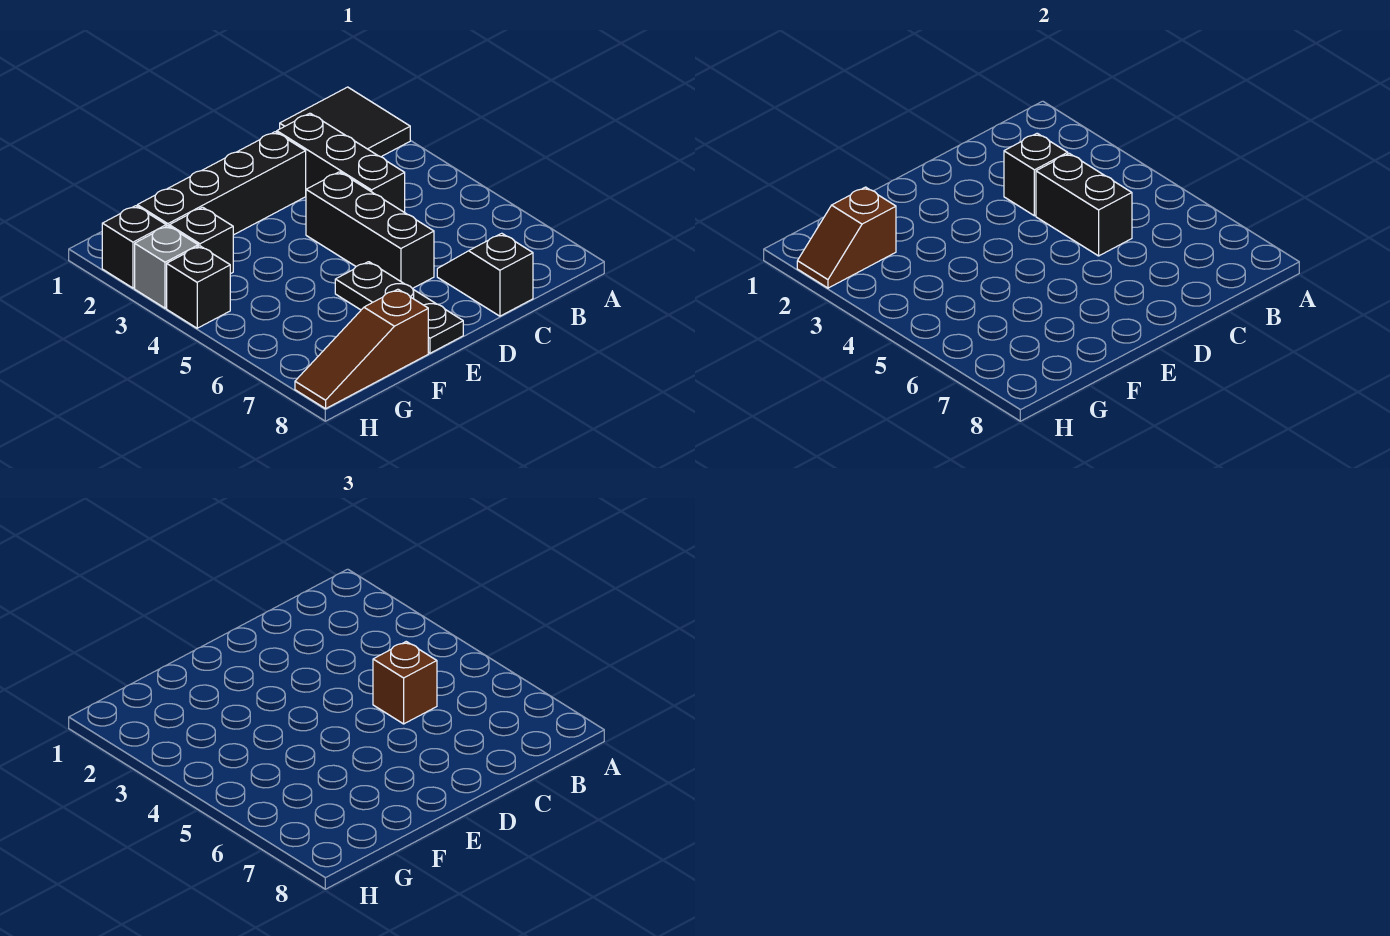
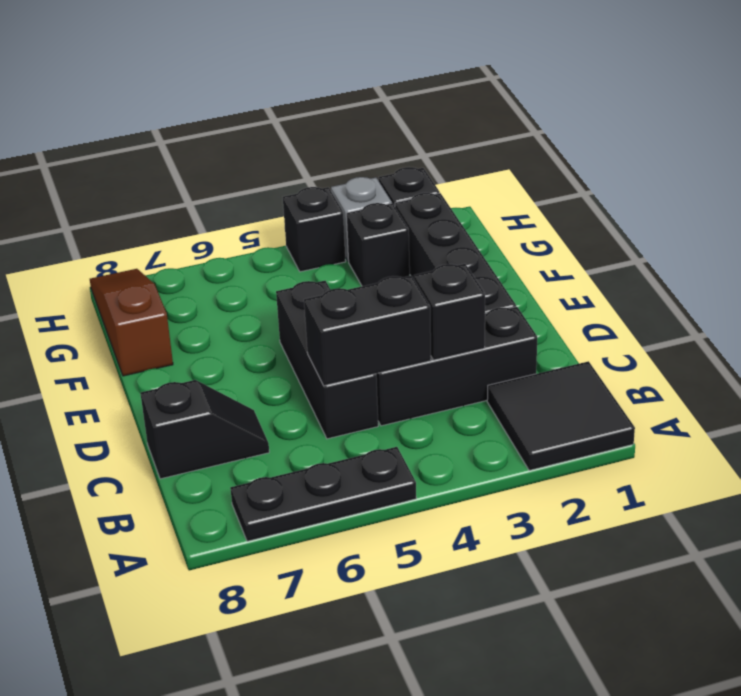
brown brick C5 level 3 -> none
black brick D4:D6 level 1 -> black brick C5:E5 level 1
black plate E6:E8 level 1 -> black plate A5:A7 level 1
brown slope G2:H2 level 2 top G -> none

